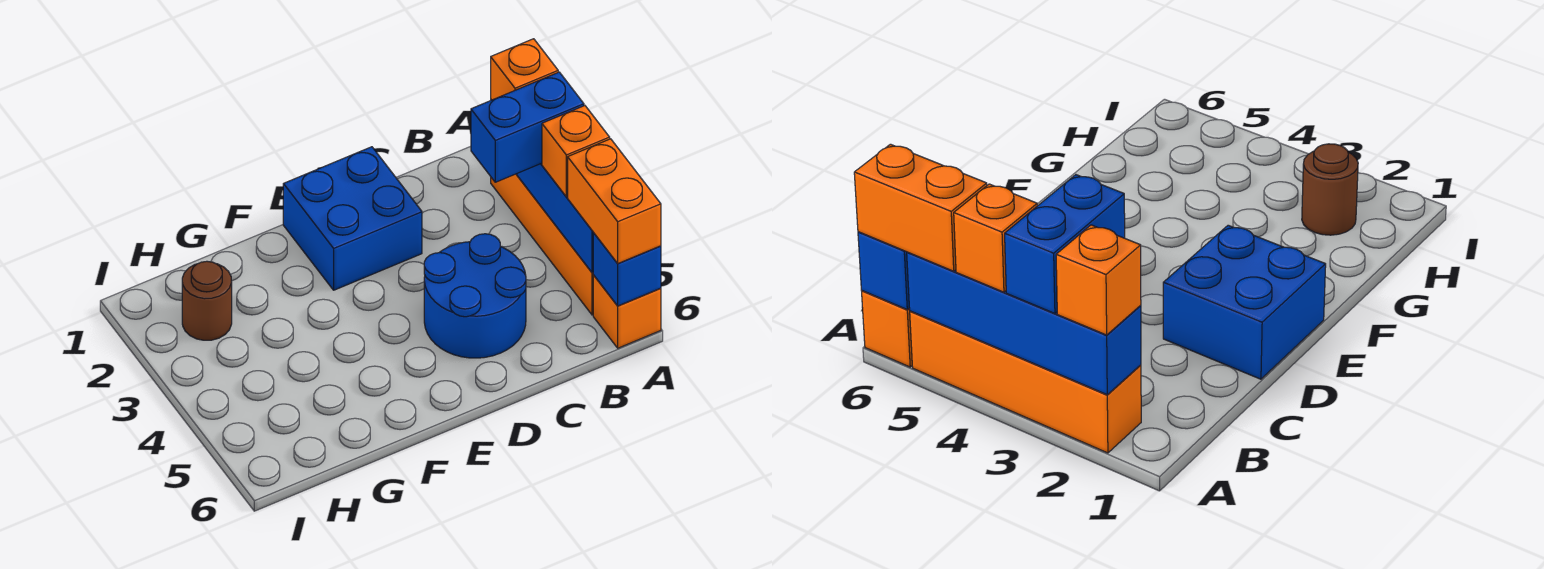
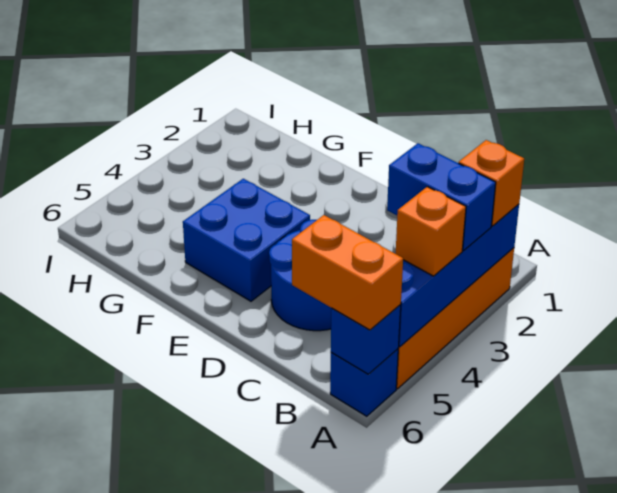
orange brick A5:A6 level 3 -> orange brick A6:B6 level 3
orange brick A6 level 1 -> blue brick A6 level 1
blue brick D1:E2 level 1 -> blue brick E4:F5 level 1
brown round brick H2 level 1 -> none

